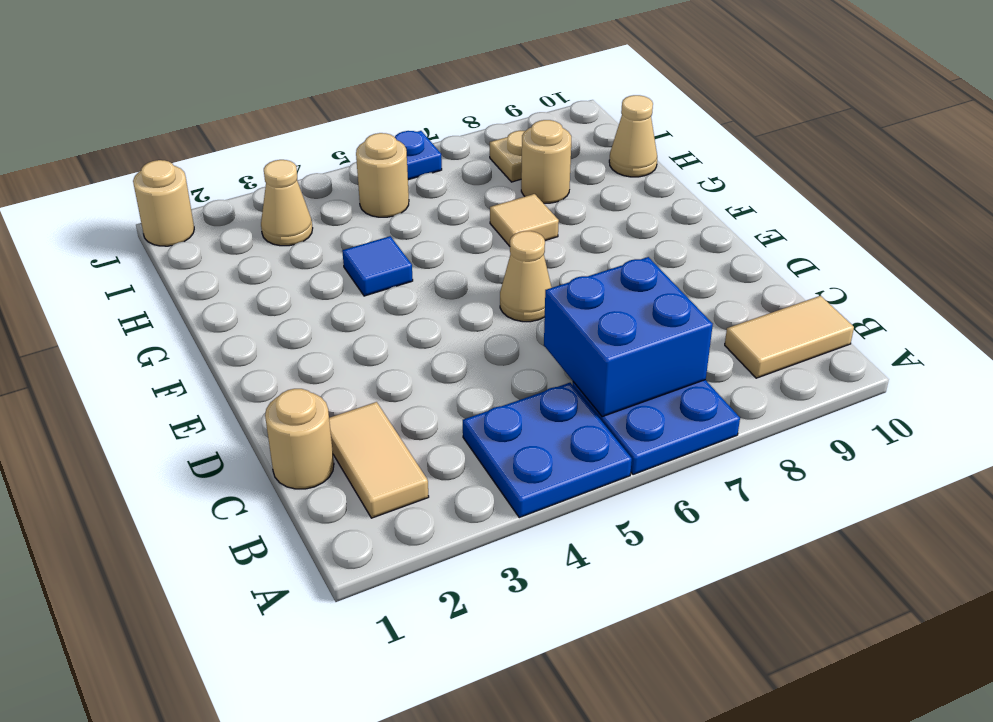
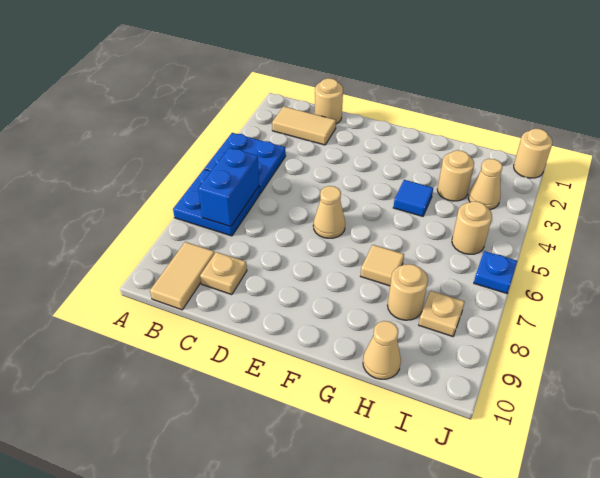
blue brick B6:C7 level 2 -> blue brick B6:B7 level 2
none -> tan plate C9 level 1
none -> tan round brick H3 level 1

